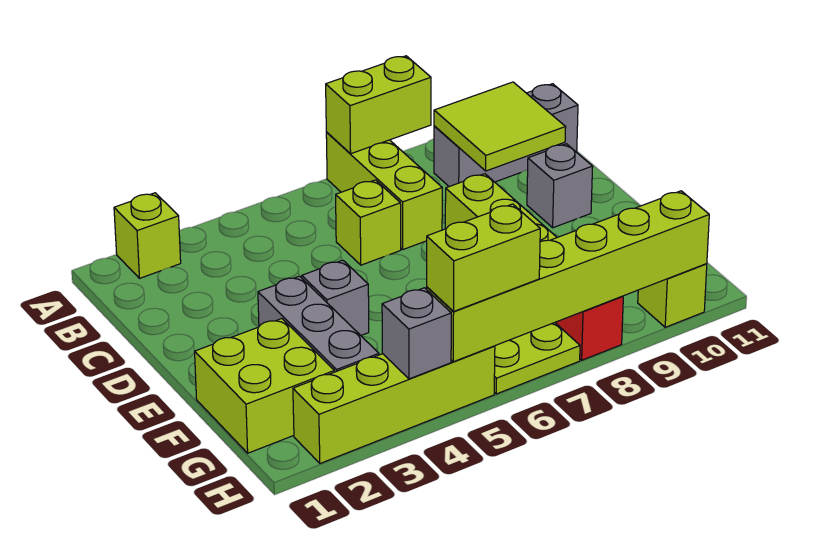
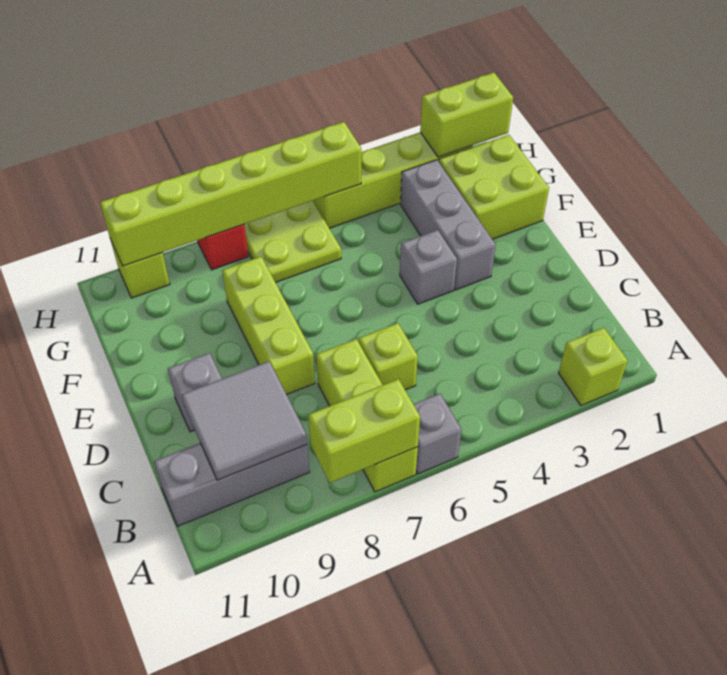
lime tile B9:C10 level 2 -> grey tile B9:C10 level 2
grey brick H4 level 2 -> grey brick A6 level 1
lime brick H5:H6 level 3 -> lime brick H1:H2 level 2

